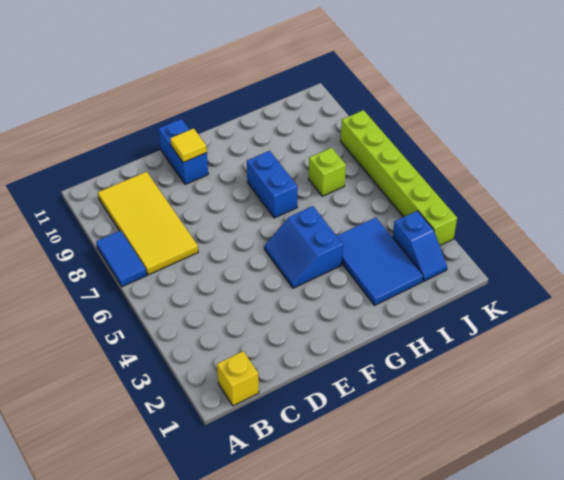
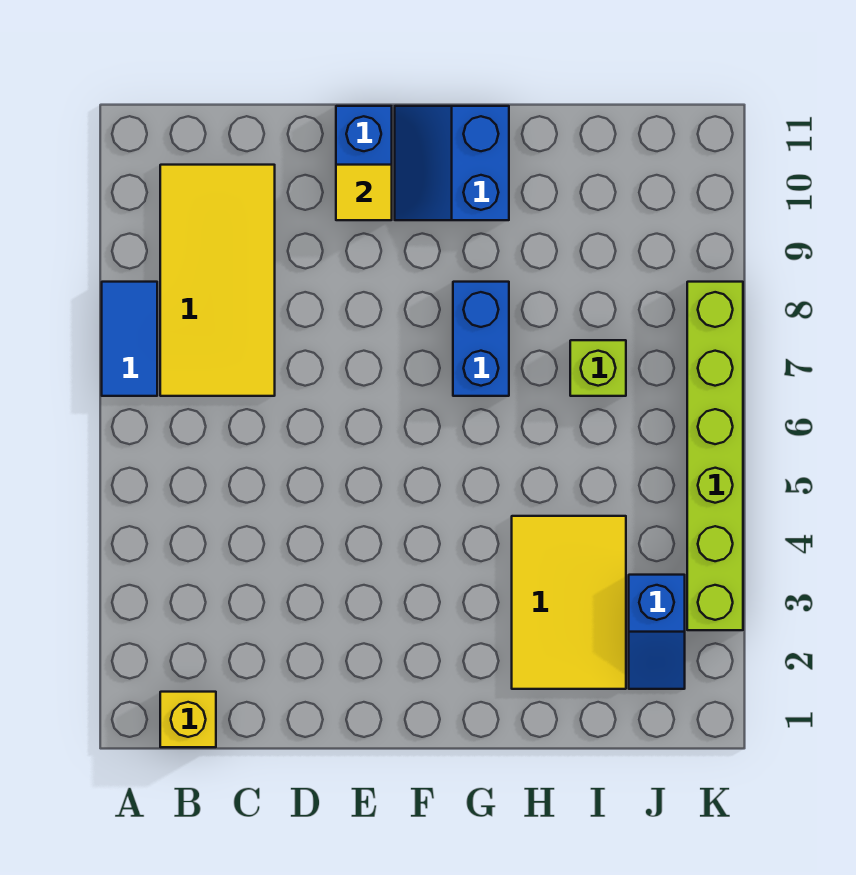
blue slope F4:G5 level 1 top G -> blue slope F10:G11 level 1 top G
blue tile H2:I4 level 1 -> yellow tile H2:I4 level 1

